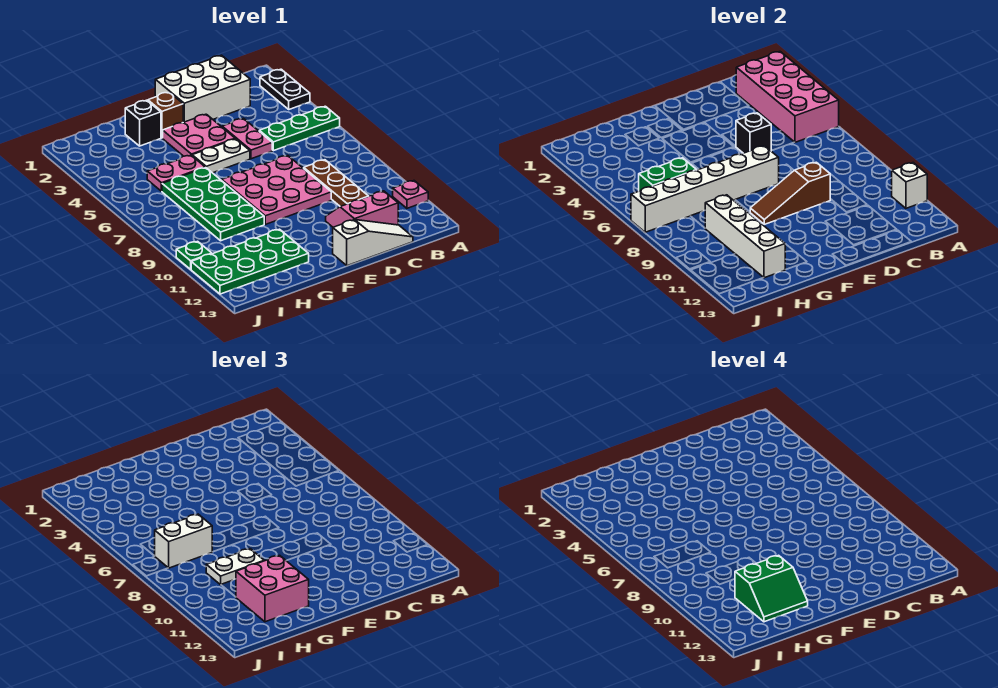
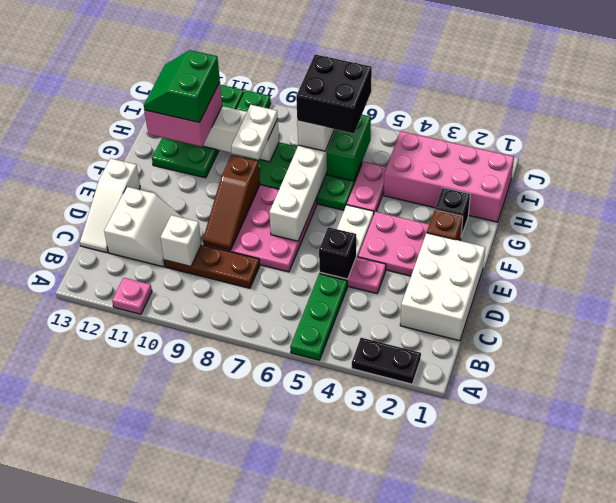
pink brick A2:B5 level 2 -> pink brick H1:I4 level 1
white brick A11 level 2 -> white brick C10 level 2
pink slope C11:D12 level 1 top 12 -> white slope C11:D12 level 1 top 12
brown slope D9:F9 level 2 top D -> brown slope D9:F9 level 2 top F
none -> black brick H6:I7 level 4

